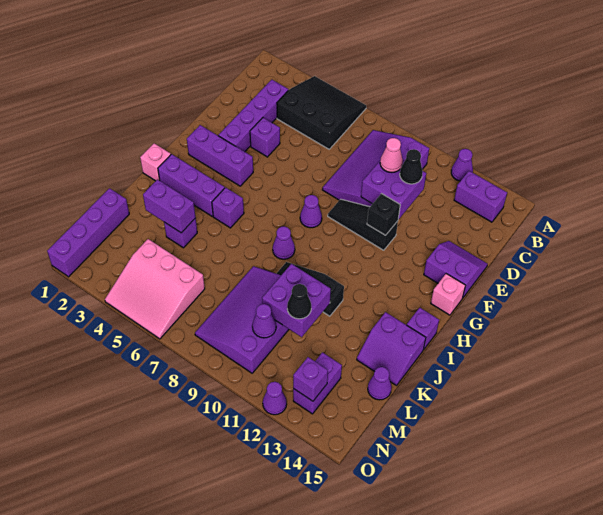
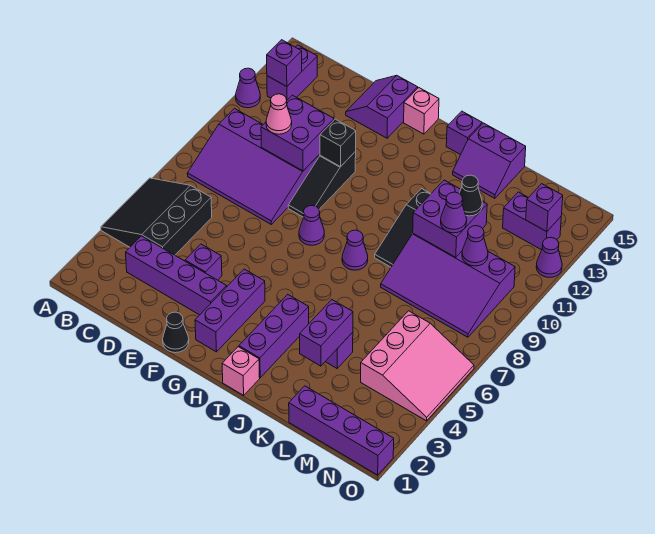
black cone D11 level 3 -> black cone F1 level 1
purple brick I5 level 1 -> purple brick B13 level 2
purple slope J14:K15 level 1 top J -> purple slope J14:K15 level 1 top 15
purple cone L15 level 1 -> purple cone L10 level 3

